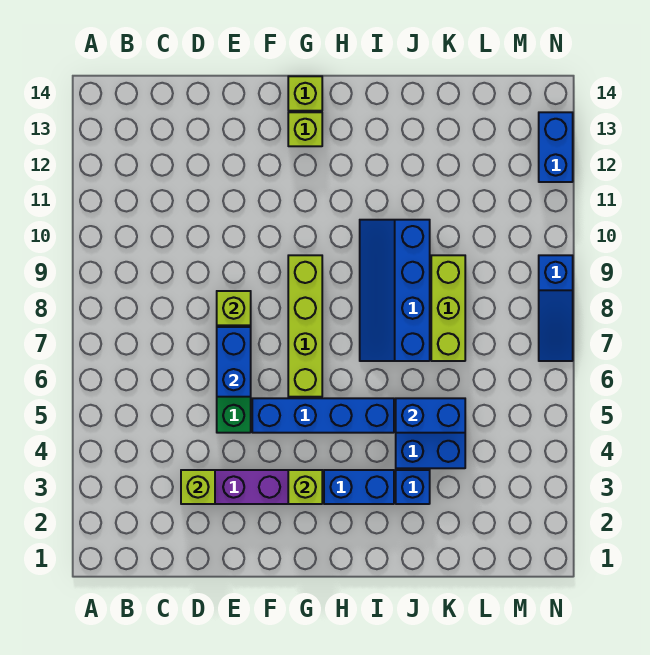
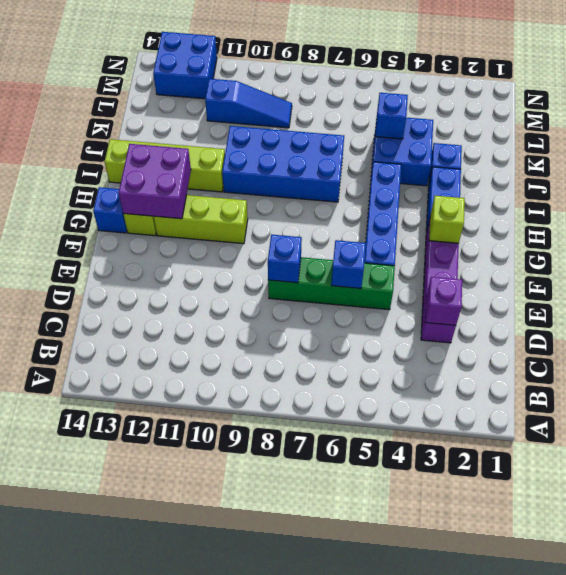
lime brick D3 level 2 -> purple brick D3 level 2
blue brick E6:E7 level 2 -> blue brick E6 level 2
lime brick E8 level 2 -> blue brick E8 level 2
lime brick G6:G9 level 1 -> lime brick I11:I14 level 1
none -> purple brick G12:H13 level 2
lime brick G14 level 1 -> blue brick G14 level 1
blue slope I7:J10 level 1 top J -> blue brick I7:J10 level 1
blue brick J5:K5 level 2 -> blue brick K5 level 2
lime brick K7:K9 level 1 -> lime brick G10:G12 level 1
blue slope N7:N9 level 1 top 9 -> blue slope L9:L11 level 1 top 11
blue brick N12:N13 level 1 -> blue brick M12:N13 level 1

